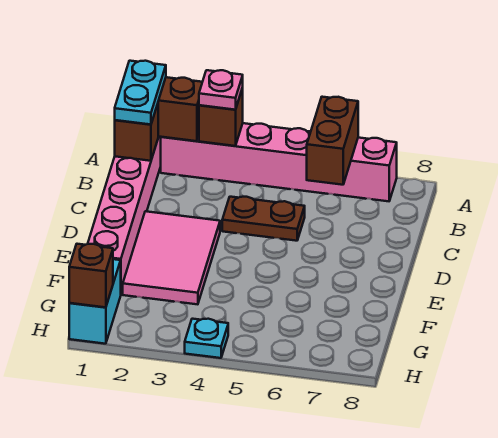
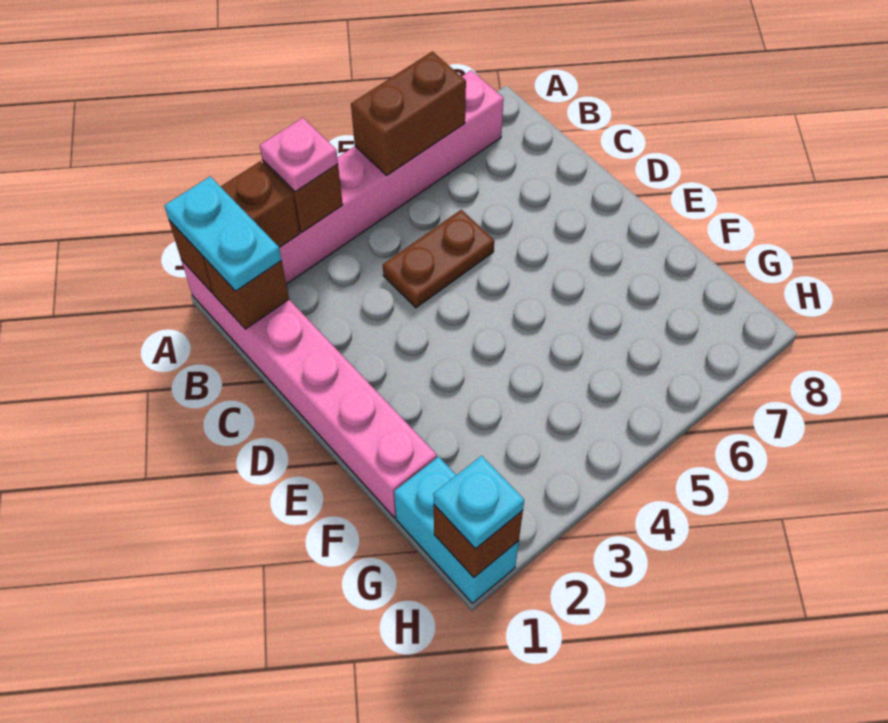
brown brick A6:B6 level 2 -> brown brick A5:A6 level 2
pink tile D2:F3 level 1 -> none
cyan plate H4 level 1 -> cyan plate H1 level 3

